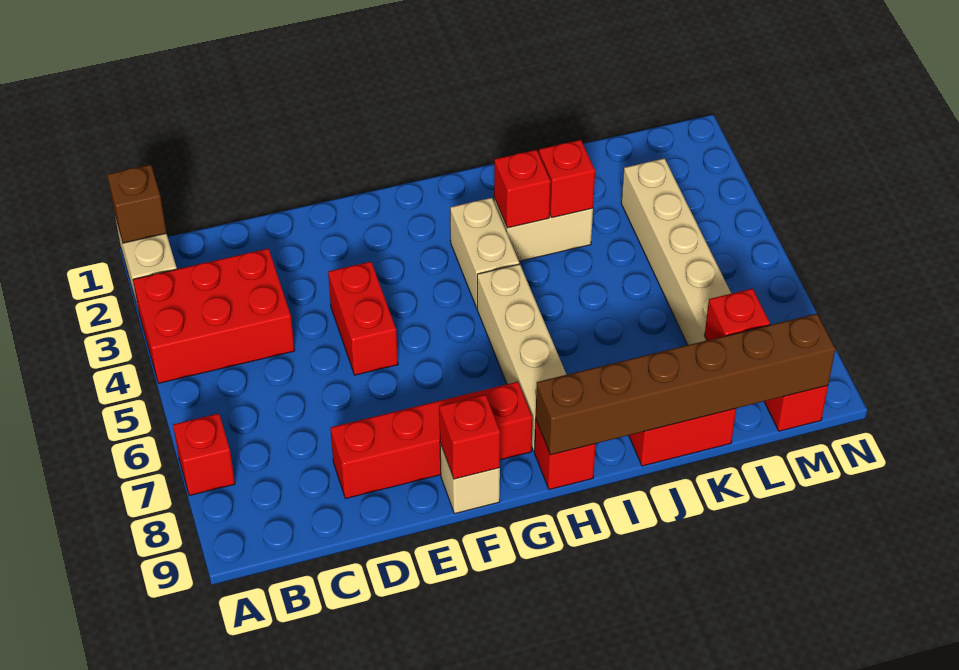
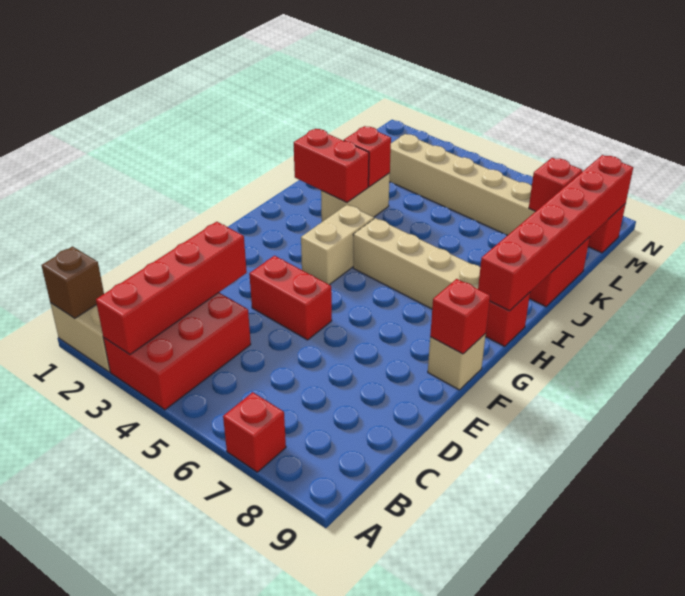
red brick D8:G8 level 1 -> red brick A3:D3 level 2
tan brick H3:H4 level 1 -> tan brick G4:H4 level 1
brown brick H9:M9 level 2 -> red brick H9:M9 level 2
red brick I3 level 2 -> red brick I2:I3 level 2

